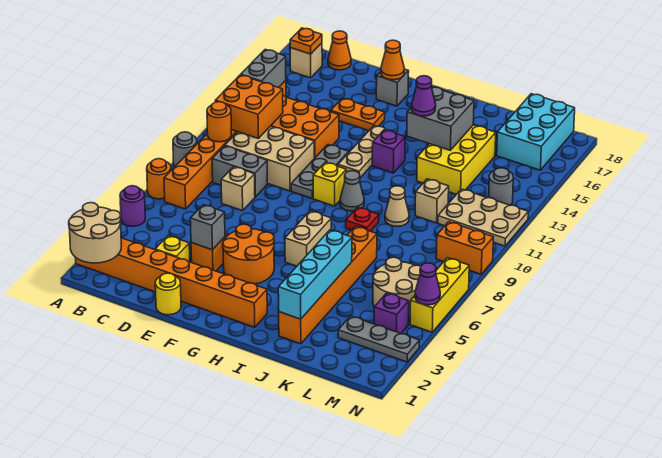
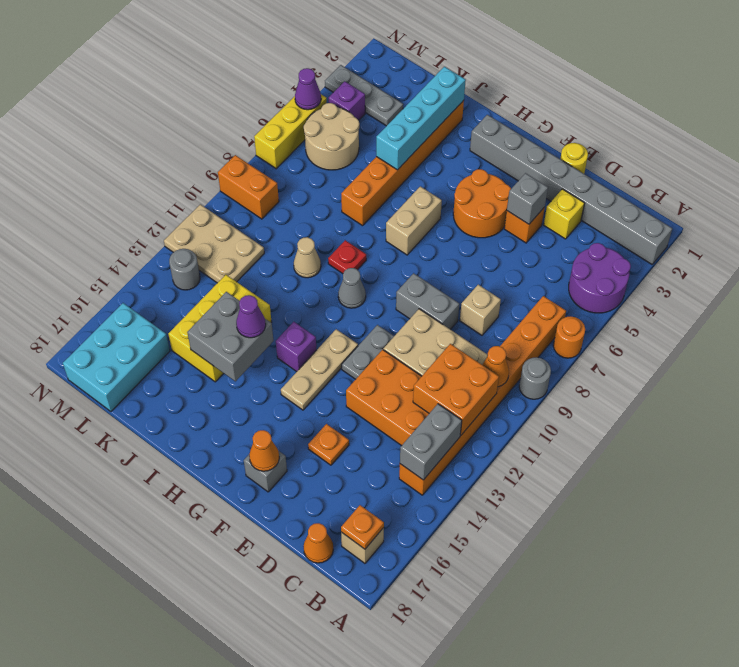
tan round brick A1:B2 level 2 -> none
orange brick A2:H2 level 1 -> grey brick A2:H2 level 1
purple round brick A5 level 1 -> purple round brick A4:B5 level 1
orange round brick B10 level 2 -> orange cone B10 level 2
grey brick C9:D9 level 1 -> grey brick E9:F9 level 1
orange plate E15:F15 level 1 -> orange plate E15 level 1
grey plate F10:F12 level 1 -> grey plate F11:F12 level 1
yellow brick G10 level 1 -> none
tan brick K11 level 1 -> none

